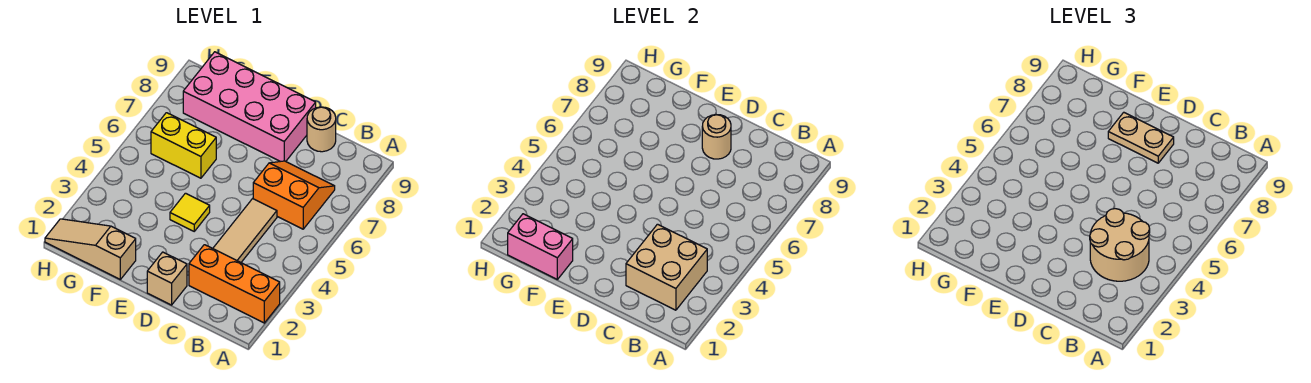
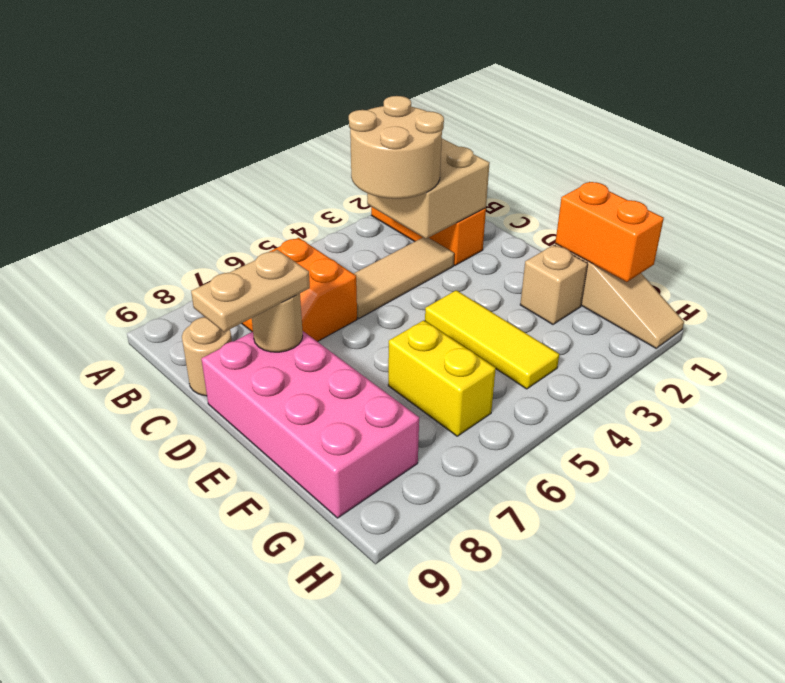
tan brick D1 level 1 -> tan brick F2 level 1
tan plate D8:E8 level 3 -> tan plate D8:D9 level 3
yellow tile E4 level 1 -> yellow tile E4:G4 level 1
pink brick F1:G1 level 2 -> orange brick F1:G1 level 2

